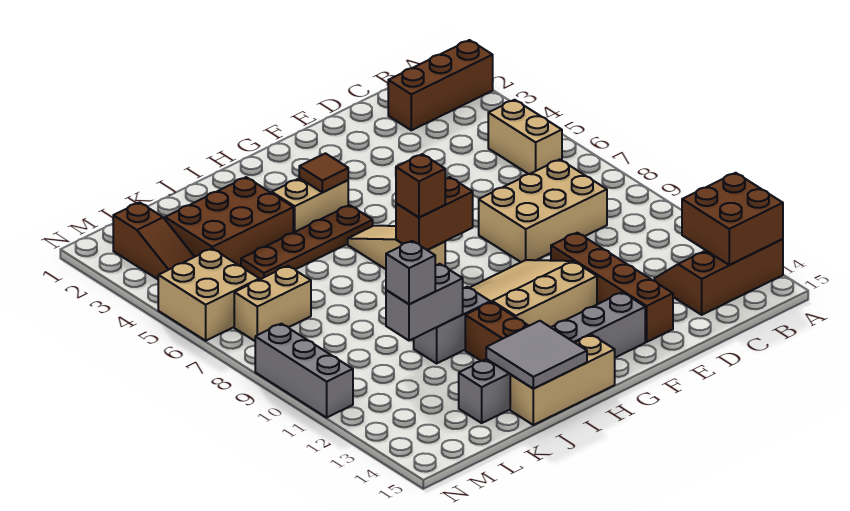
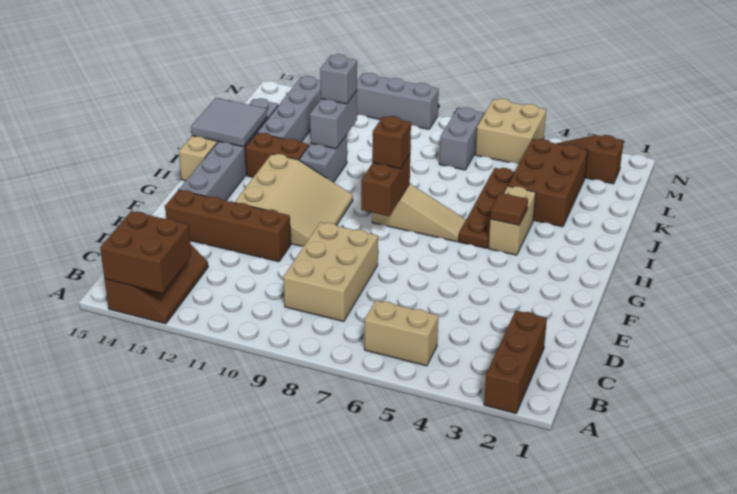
none -> grey brick J13:M13 level 1
tan brick L7:M7 level 1 -> grey brick L7:M7 level 1

